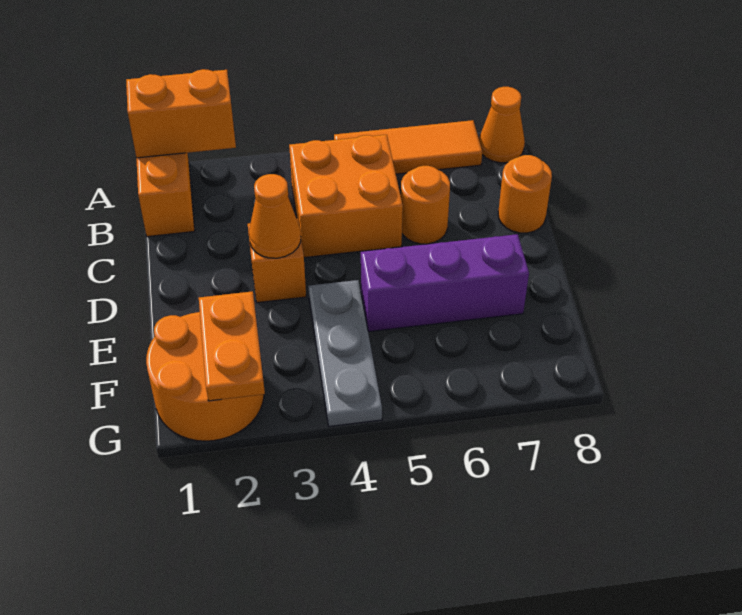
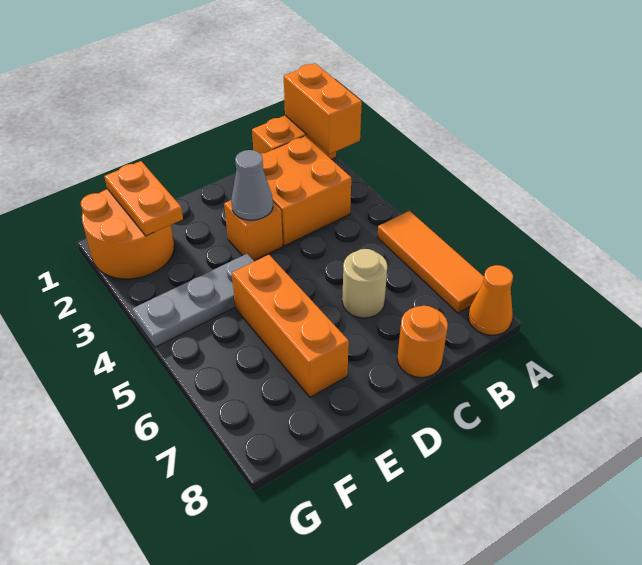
orange brick B4:C5 level 1 -> orange brick B2:C3 level 1
orange round brick C6 level 1 -> tan round brick C6 level 1
orange cone D3 level 2 -> grey cone D3 level 2
purple brick E5:E7 level 1 -> orange brick E5:E7 level 1
orange plate F2:G2 level 2 -> orange plate F1:F2 level 2

